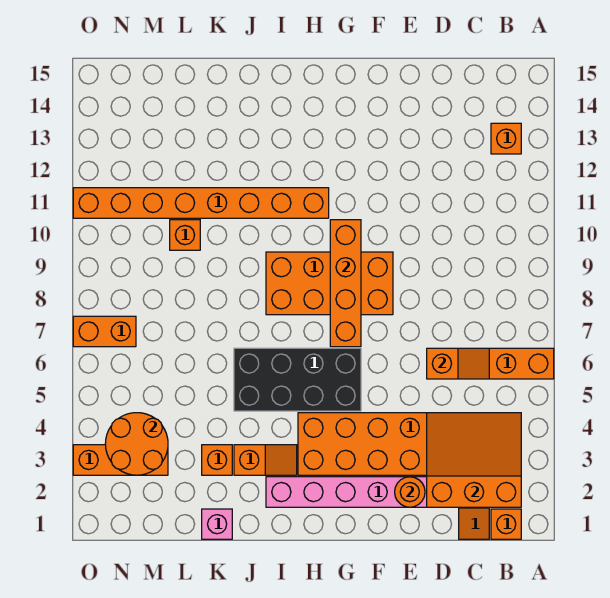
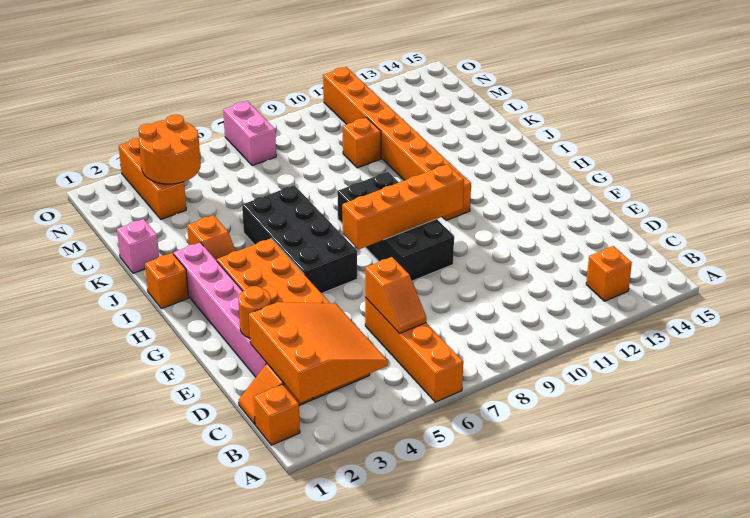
orange brick F8:I9 level 1 -> black brick F8:I9 level 1
orange brick K3 level 1 -> orange brick I1 level 1
orange brick N7:O7 level 1 -> pink brick N7:O7 level 1

